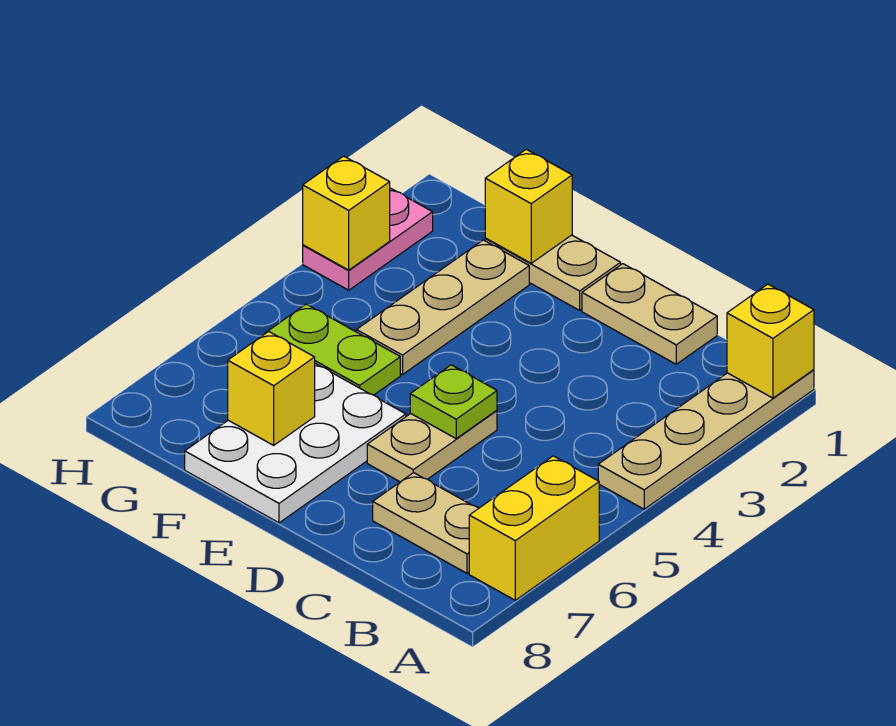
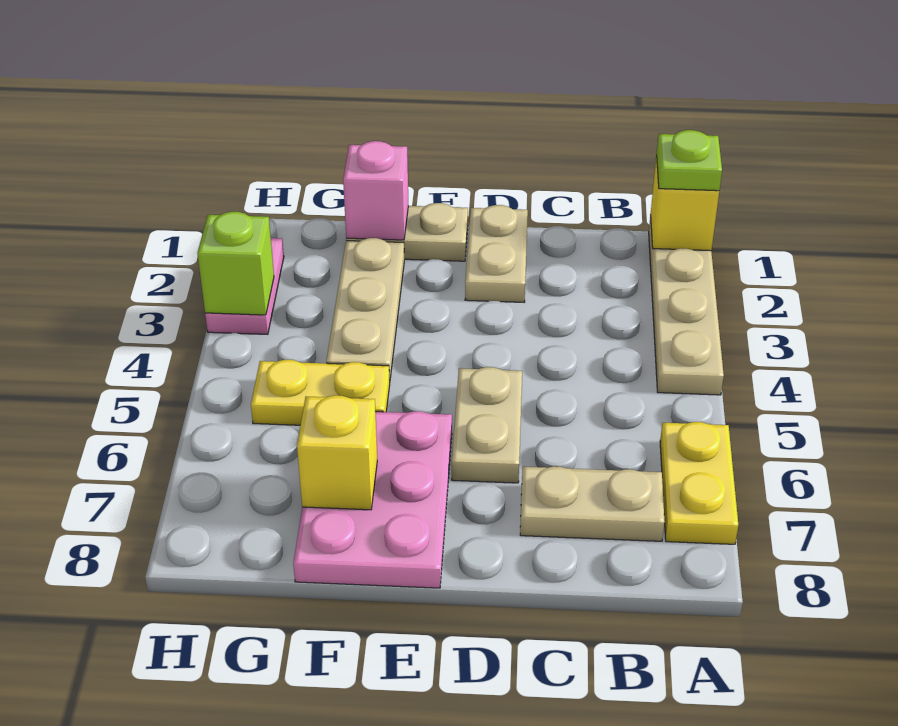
yellow brick A6:A7 level 1 -> yellow plate A6:A7 level 1
tan plate C1:D1 level 1 -> tan plate D1:D2 level 1
lime plate D5 level 2 -> lime plate A1 level 3
white plate E6:F8 level 1 -> pink plate E6:F8 level 1
yellow brick F1 level 2 -> pink brick F1 level 2
lime plate F5:G5 level 1 -> yellow plate F5:G5 level 1
yellow brick H3 level 2 -> lime brick H3 level 2

